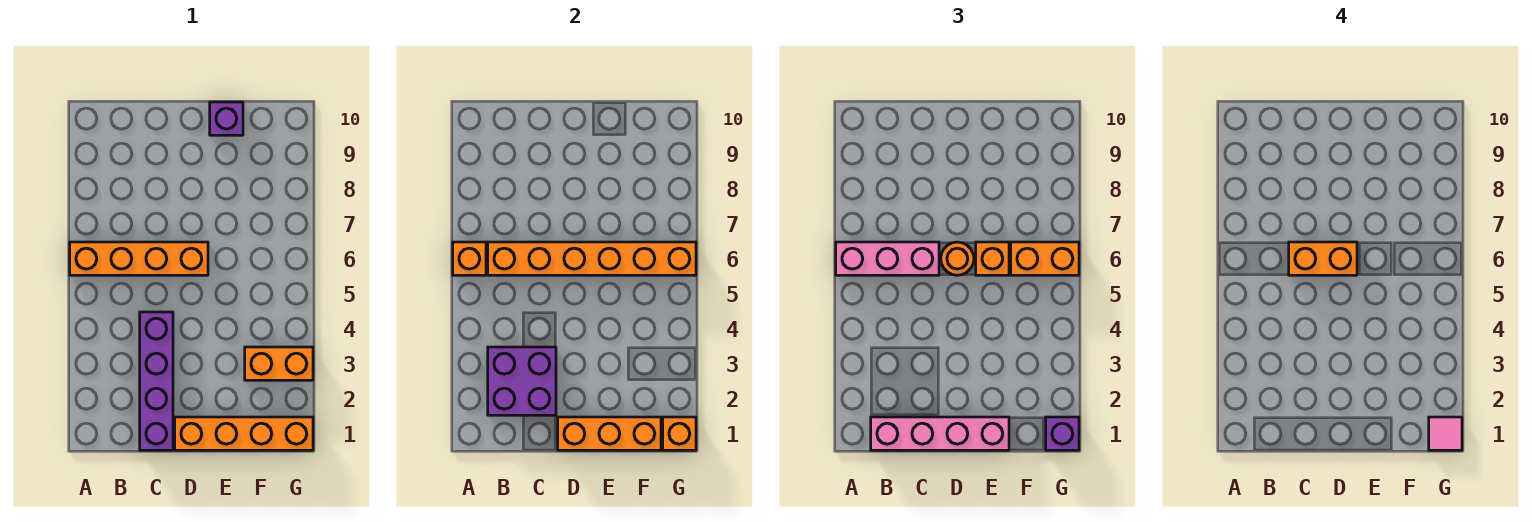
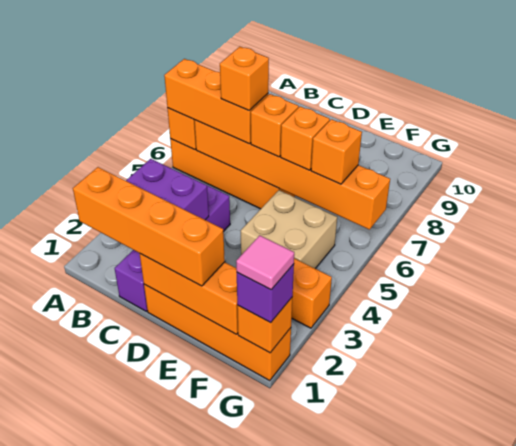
pink brick A6:C6 level 3 -> orange brick A6:C6 level 3
pink brick B1:E1 level 3 -> orange brick B1:E1 level 3
orange brick C6:D6 level 4 -> orange brick C6 level 4
orange round brick D6 level 3 -> orange brick D6 level 3
none -> tan brick E4:F5 level 1
purple brick E10 level 1 -> none
orange brick F6:G6 level 3 -> orange brick F6 level 3

